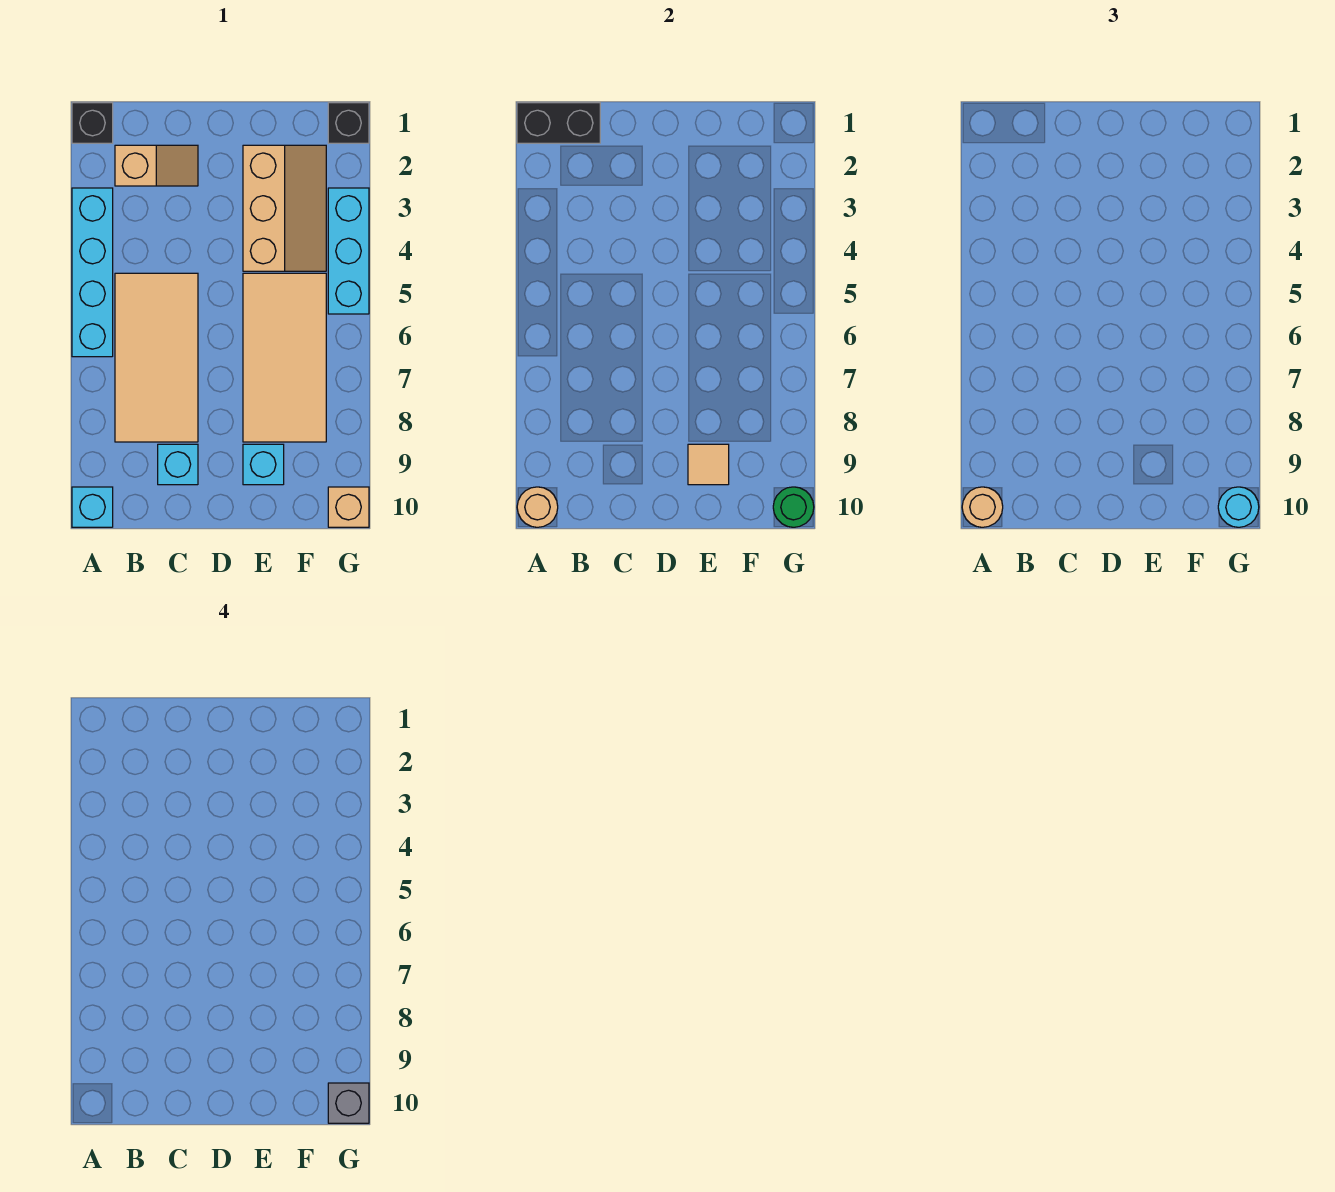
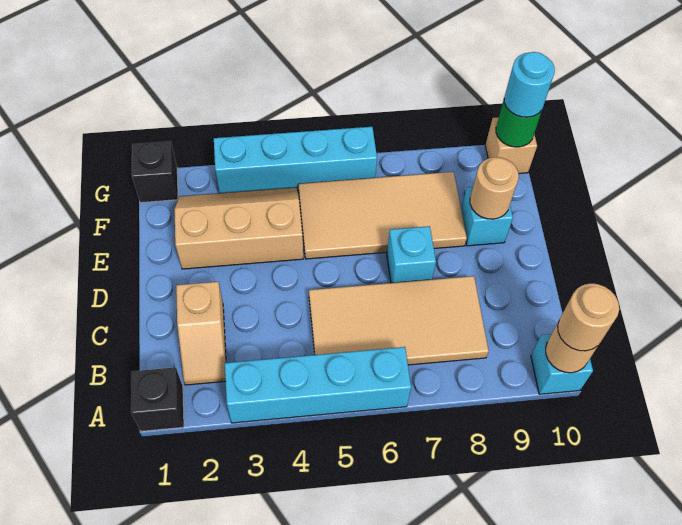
black brick A1:B1 level 2 -> none
tan slope B2:C2 level 1 top B -> tan slope B2:C2 level 1 top C
cyan brick C9 level 1 -> cyan brick D7 level 1
tan tile E9 level 2 -> tan round brick E9 level 2
cyan brick G3:G5 level 1 -> cyan brick G3:G6 level 1
grey brick G10 level 4 -> none

